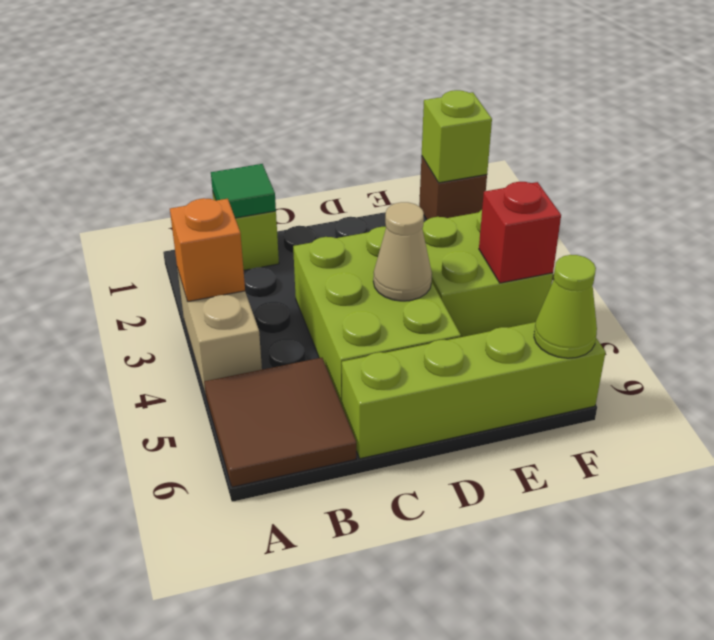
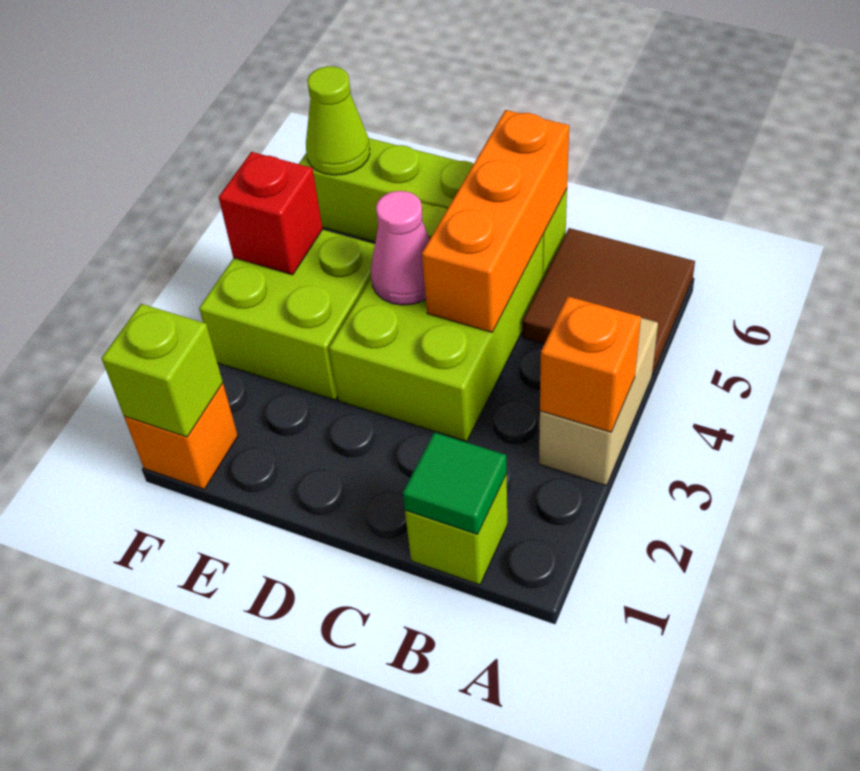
none -> orange brick C4:C6 level 2
tan cone D4 level 2 -> pink cone D4 level 2
brown brick F1 level 1 -> orange brick F1 level 1

